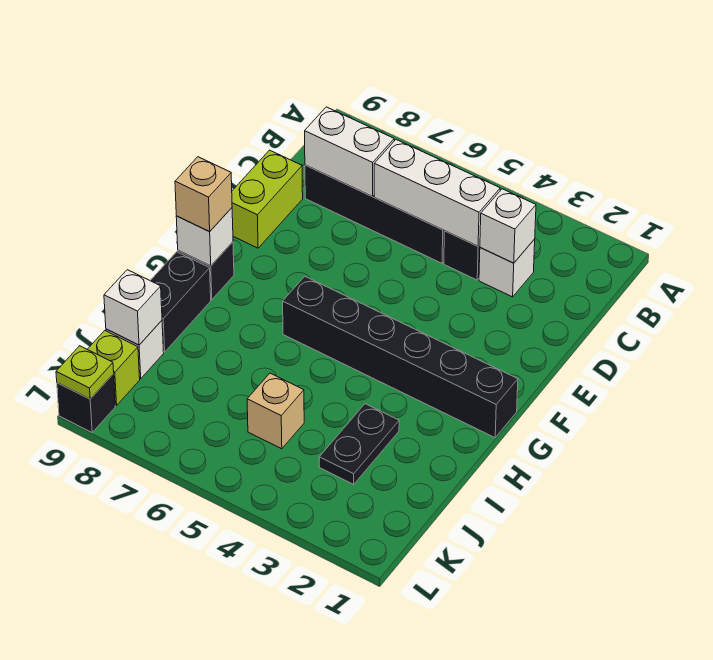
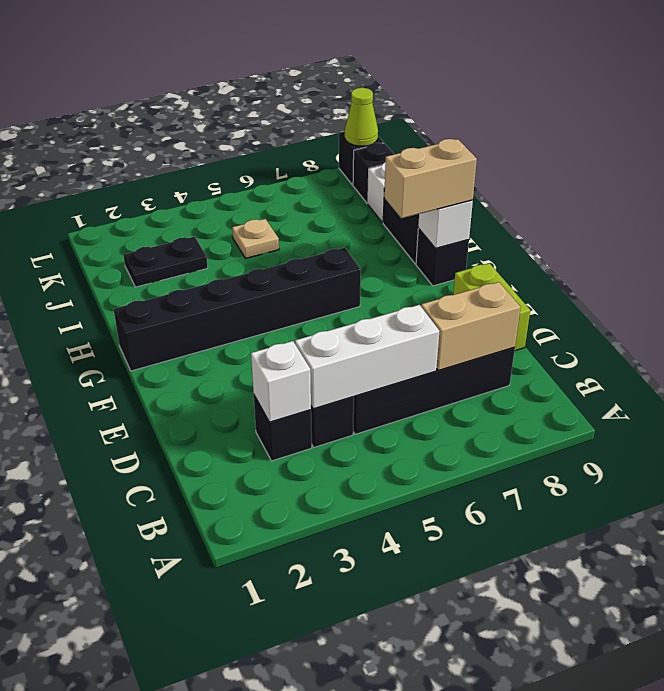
white brick C3 level 1 -> black brick C3 level 1
white brick C7:C8 level 2 -> tan brick C7:C8 level 2
tan brick G9 level 3 -> tan brick G8:G9 level 3
black plate I3:J3 level 1 -> black plate J2:J3 level 1
tan brick J5 level 1 -> tan plate J5 level 1
white brick J9 level 2 -> none
lime brick K9 level 1 -> black brick K9 level 1
lime plate L9 level 2 -> lime cone L9 level 2

